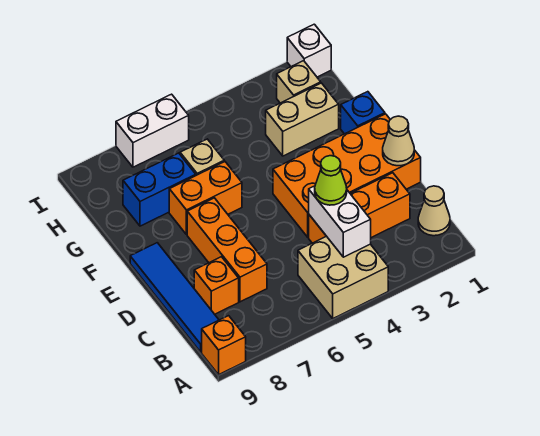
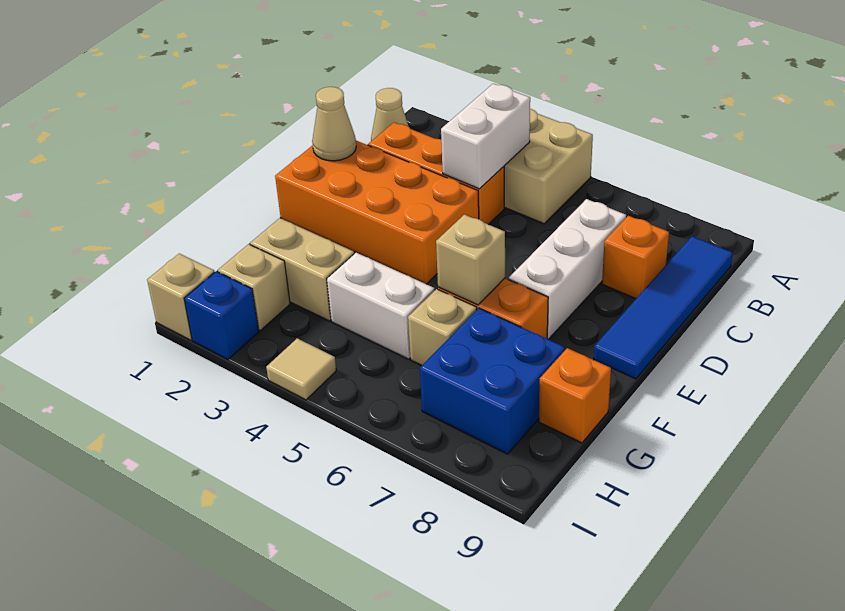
orange brick A9 level 1 -> orange brick G9 level 1
lime cone C4 level 3 -> none
orange brick C7:E7 level 1 -> white brick C7:E7 level 1
blue brick F1 level 1 -> blue brick I2 level 1
none -> tan brick F6 level 2
blue brick G7:G8 level 1 -> blue brick G7:H8 level 1
white brick I1 level 1 -> tan brick I1 level 1
none -> tan tile I4 level 1
white brick I6:I7 level 1 -> white brick G4:G5 level 1

